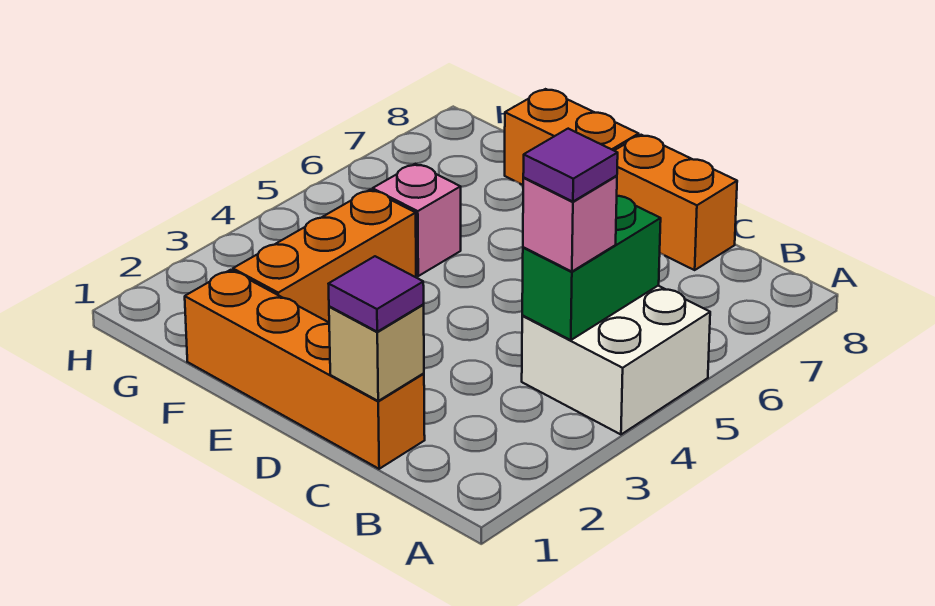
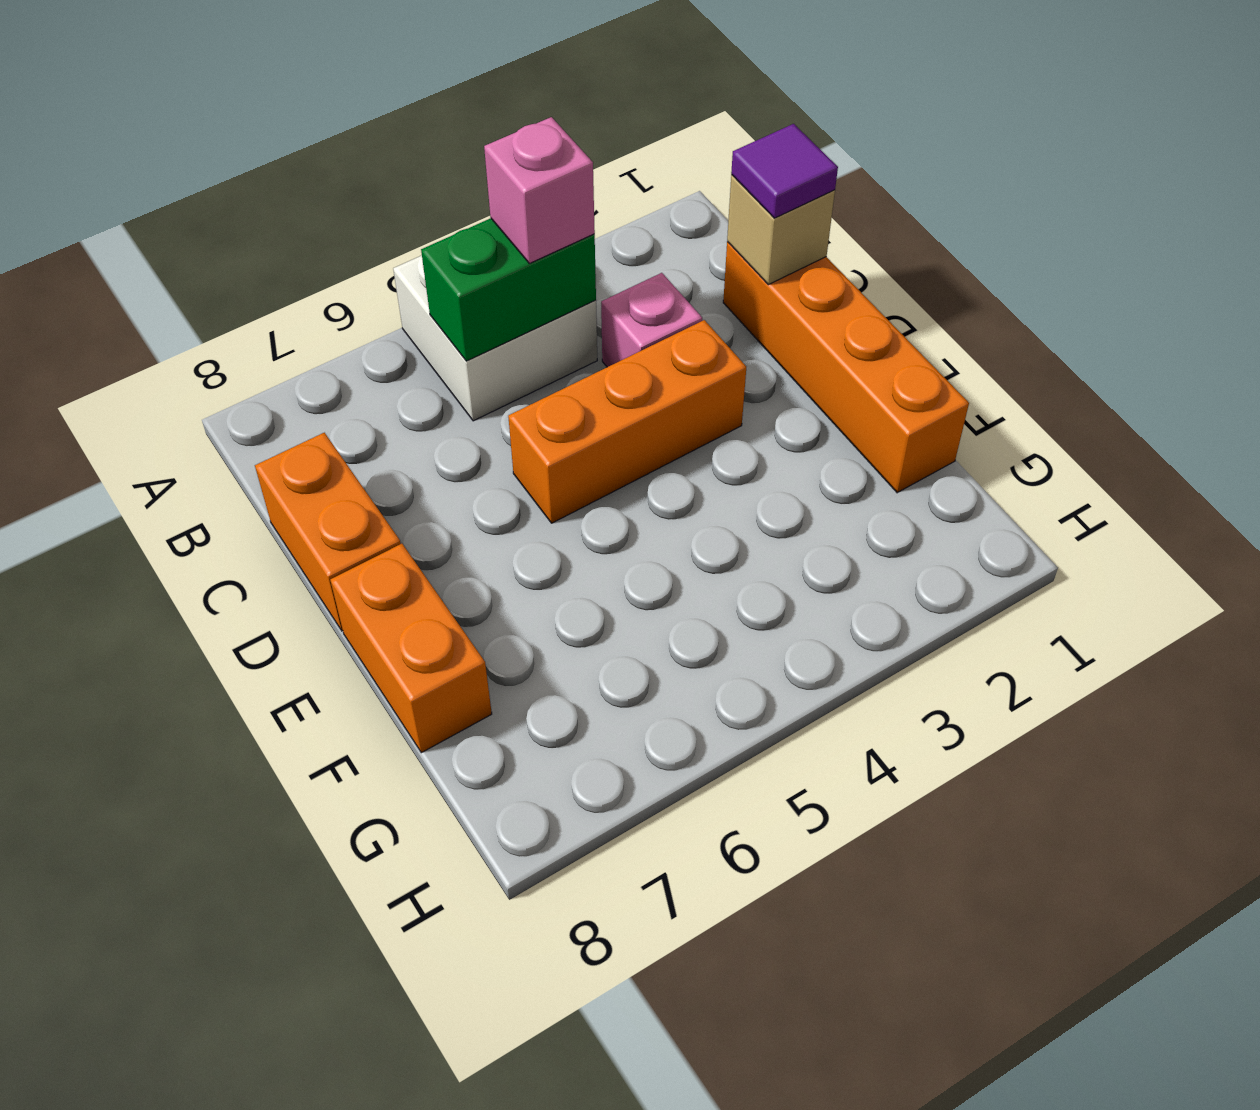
purple tile B4 level 4 -> none
orange brick F2:F4 level 1 -> orange brick D3:D5 level 1
pink brick F5 level 1 -> pink brick C3 level 1

